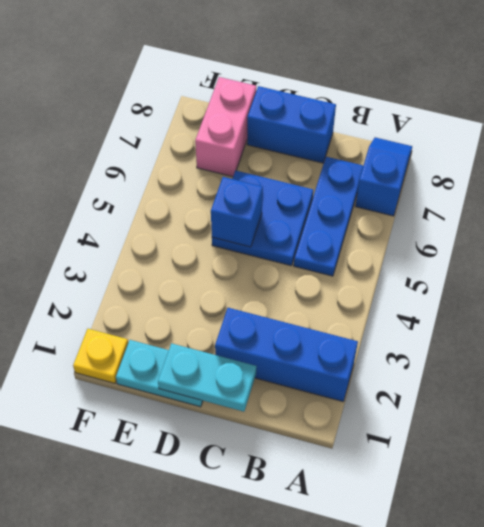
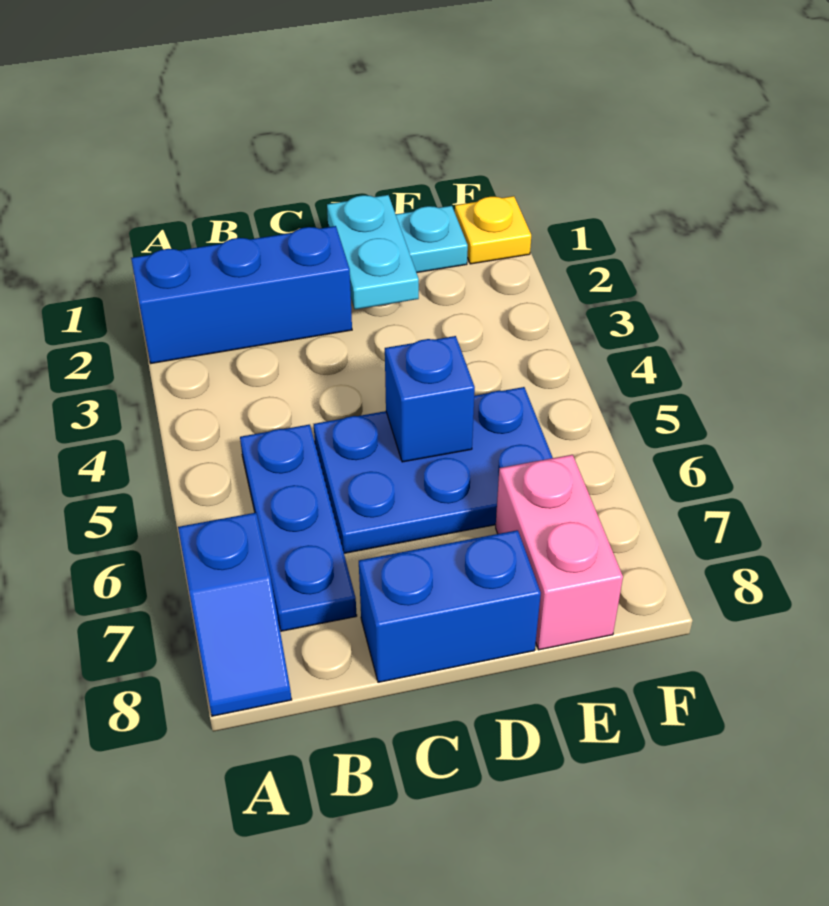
cyan plate C1:D1 level 2 -> cyan plate D1:D2 level 2
blue plate C5:D6 level 1 -> blue plate C5:E6 level 1

